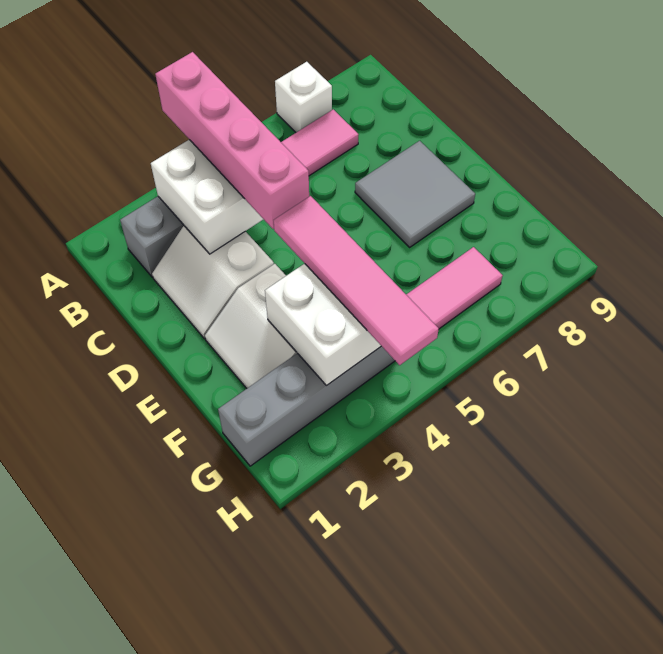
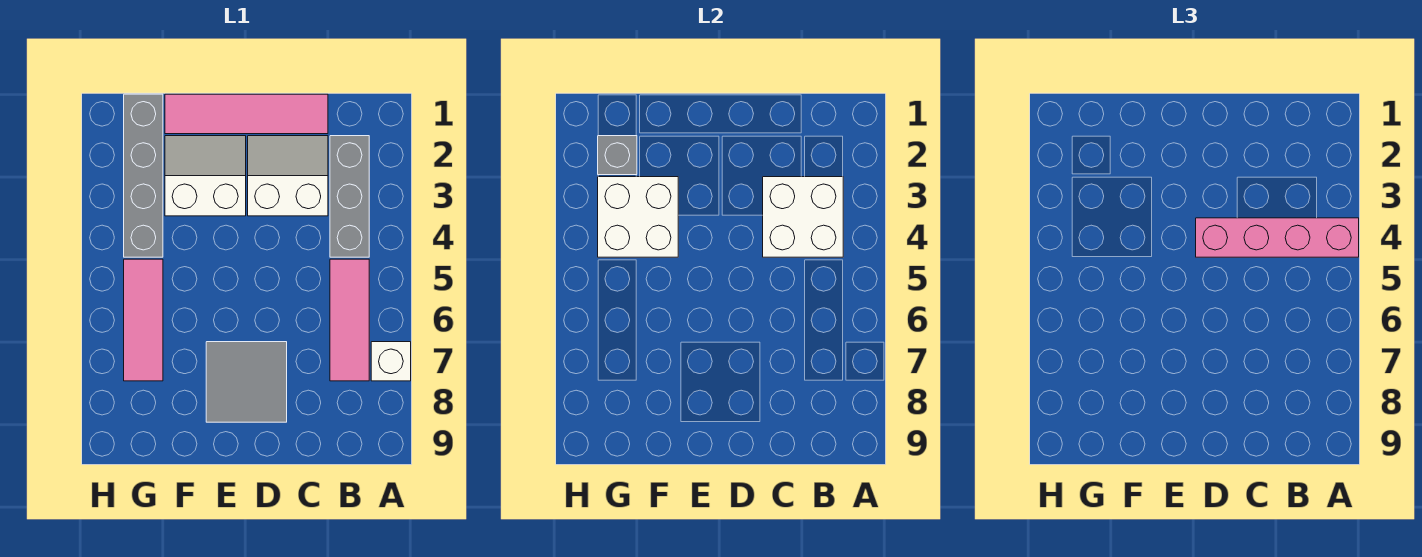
pink tile E4:H4 level 3 -> pink tile C1:F1 level 1
none -> grey brick G2 level 2

